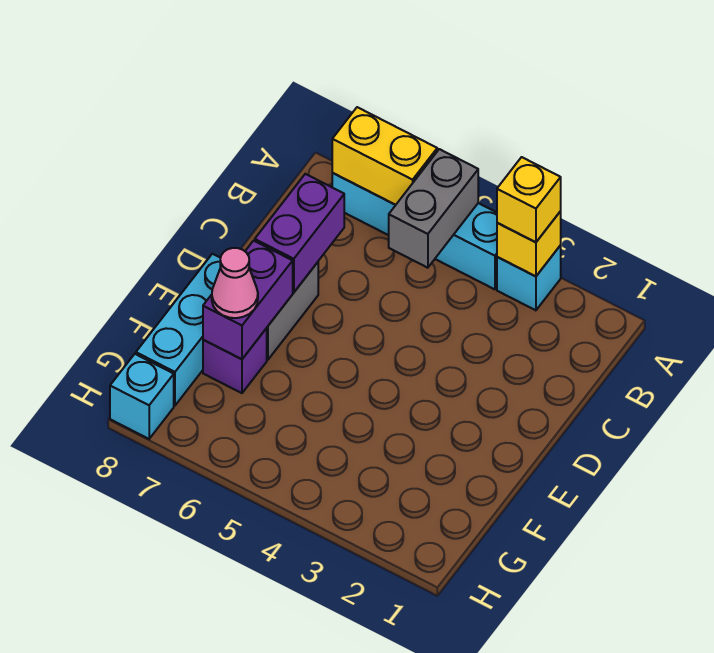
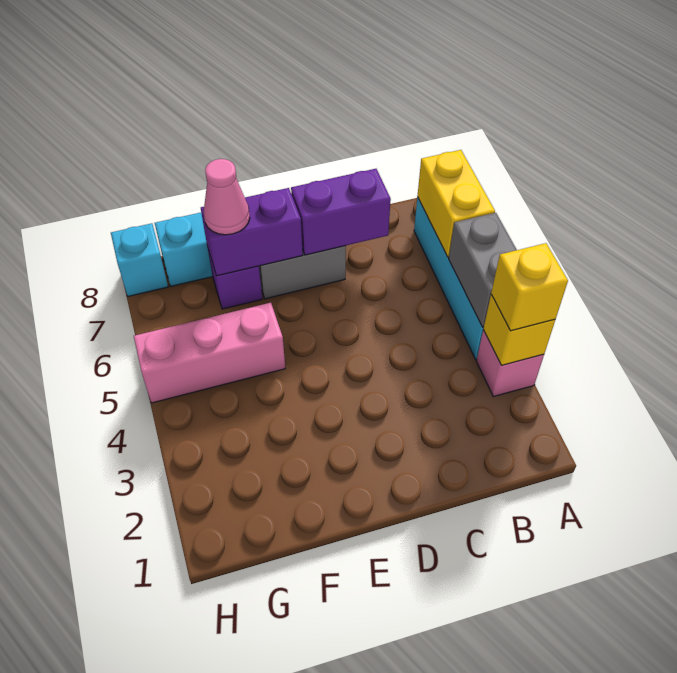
cyan brick A3 level 1 -> pink brick A3 level 1
grey brick A5:B5 level 2 -> grey brick A4:A5 level 2
none -> pink brick F5:H5 level 1

